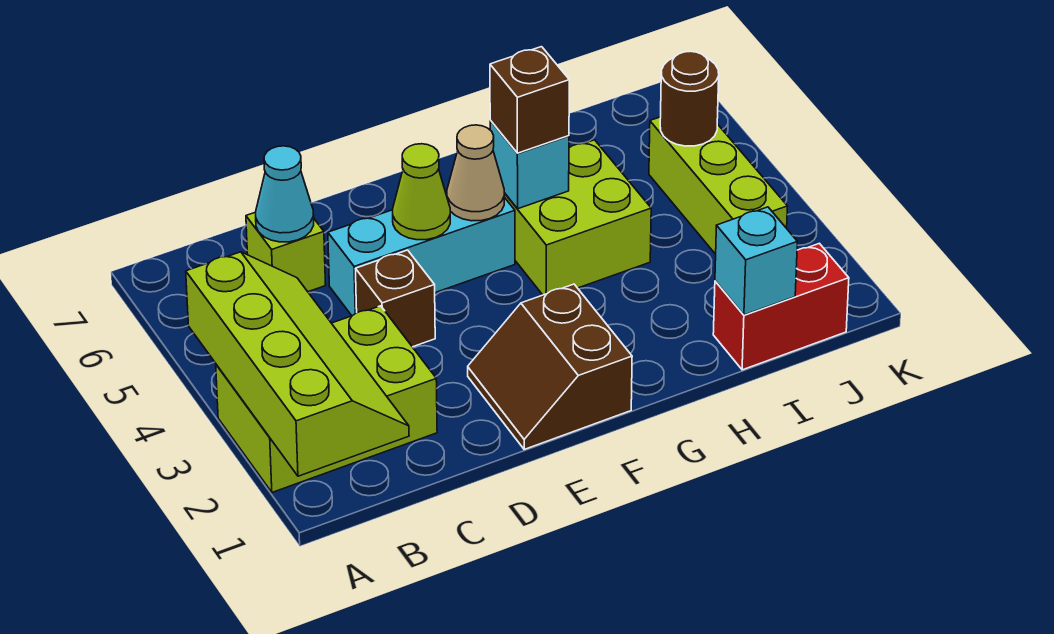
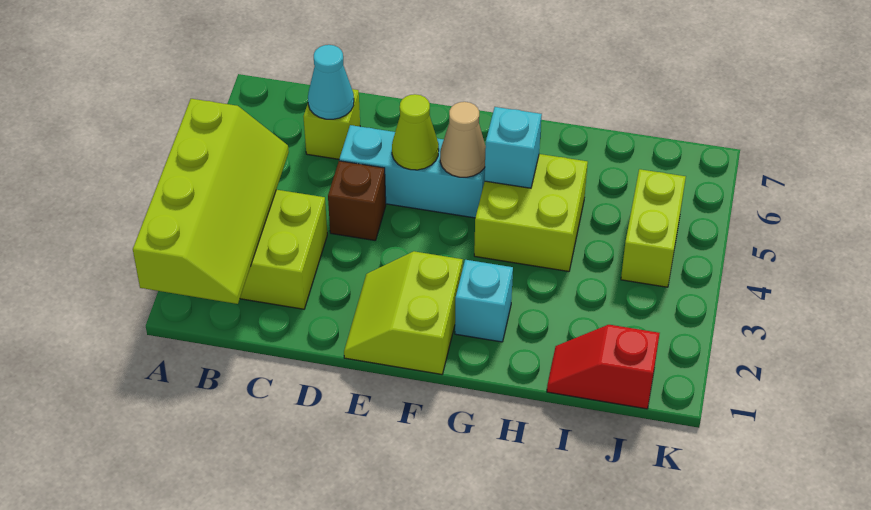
brown slope E1:F2 level 1 top F -> lime slope E1:F2 level 1 top F
brown brick G5 level 3 -> none
red brick I1:J1 level 1 -> red slope I1:J1 level 1 top J
cyan brick I1 level 2 -> cyan brick G2 level 1
lime brick J3:J5 level 1 -> lime brick J4:J5 level 1
brown round brick J5 level 2 -> none

